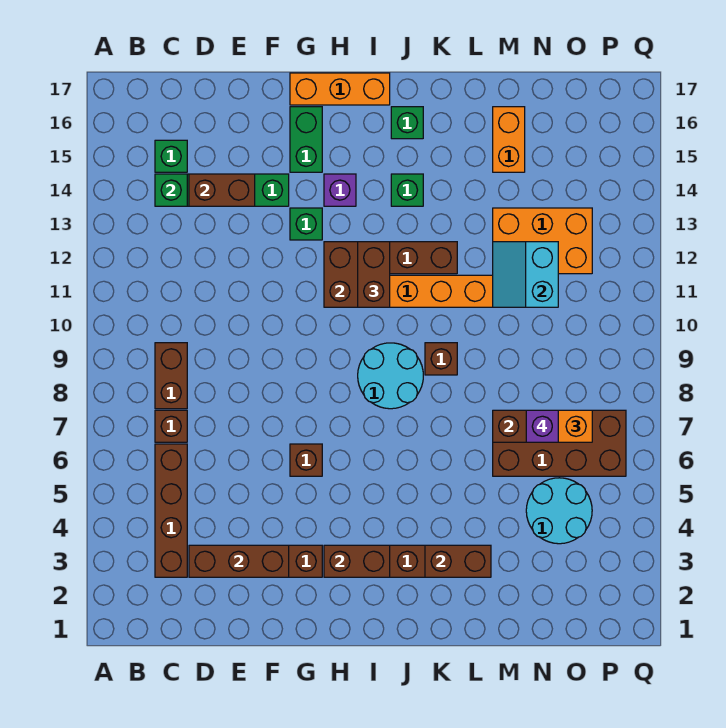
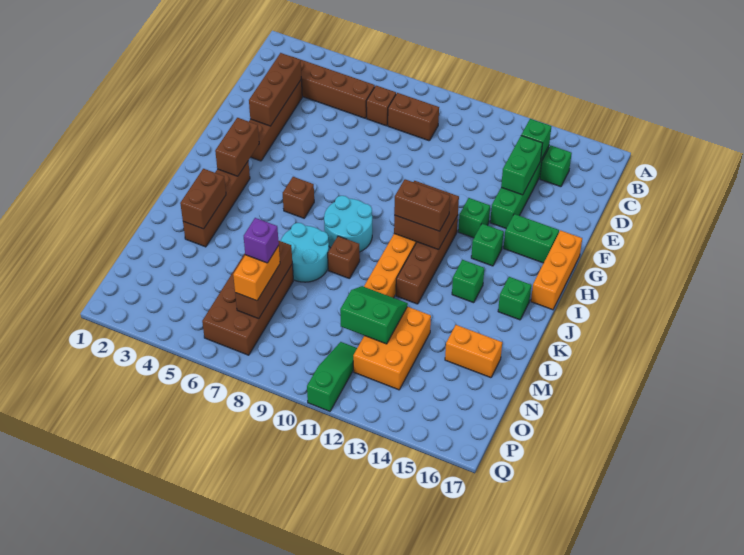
brown brick D14:E14 level 2 -> green brick D14:E14 level 2
brown brick G6 level 1 -> brown brick I6 level 1
purple brick H14 level 1 -> green brick H14 level 1
cyan slope M11:N12 level 2 top N -> green slope M11:N12 level 2 top N
cyan round brick N4:O5 level 1 -> cyan round brick K7:L8 level 1
none -> green slope O11:Q11 level 1 top Q

